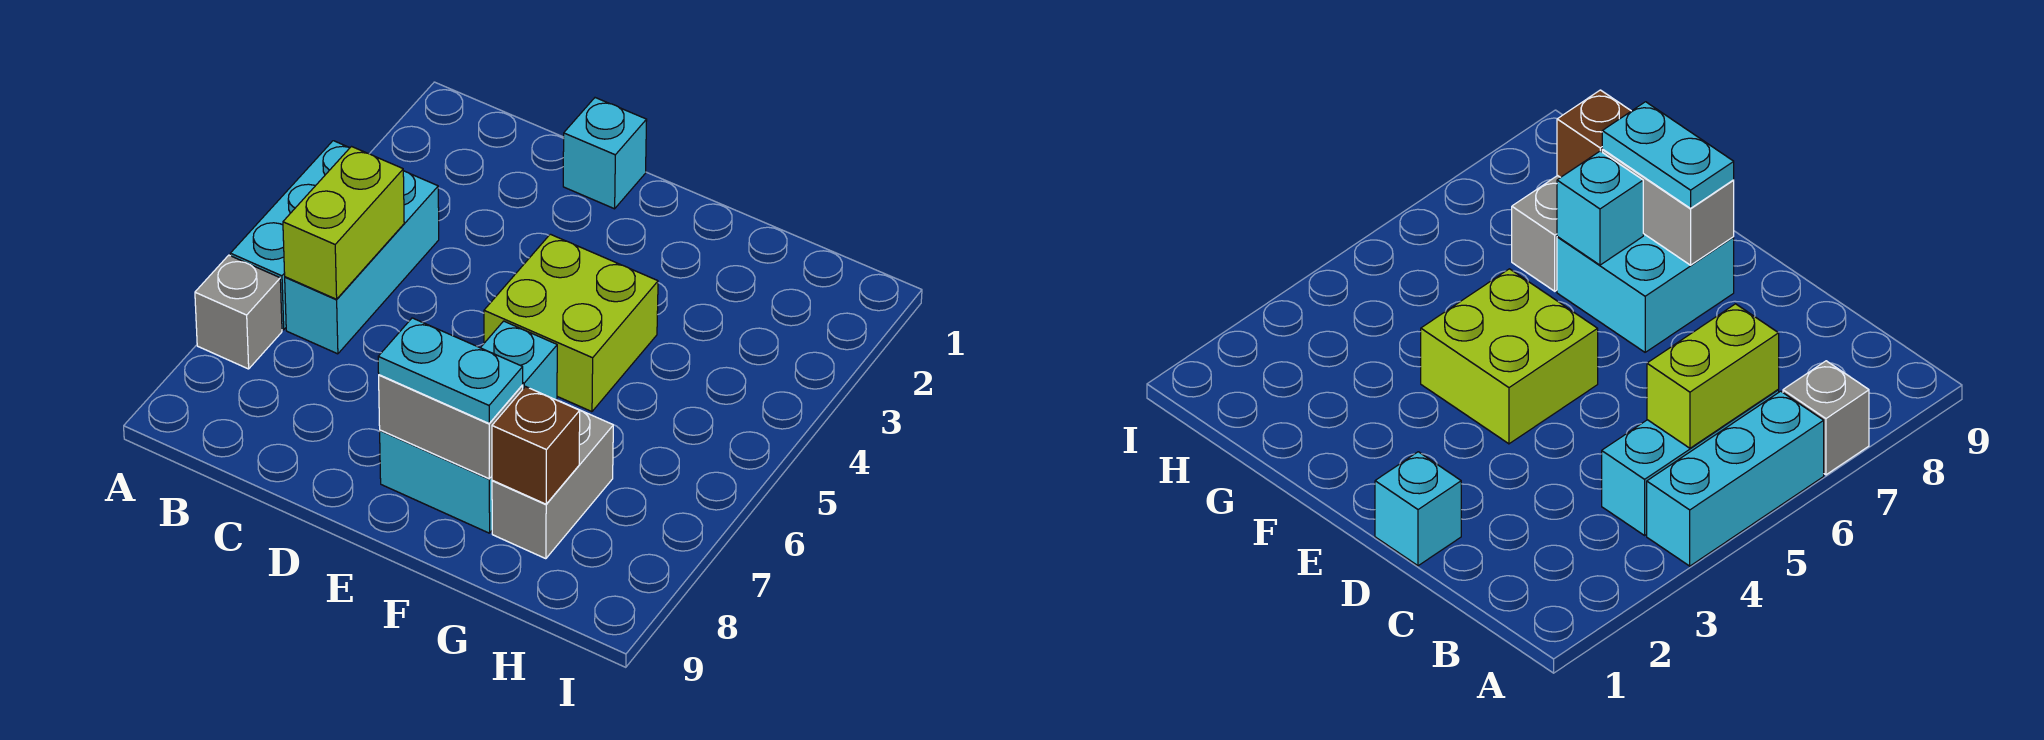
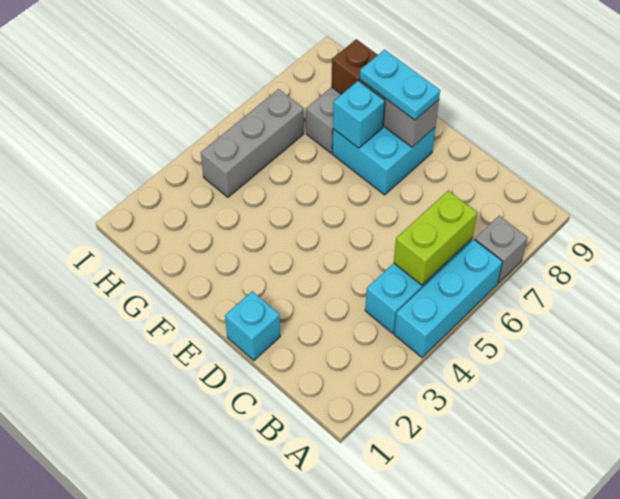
lime brick E4:F5 level 1 -> none
none -> grey brick H4:H6 level 1

